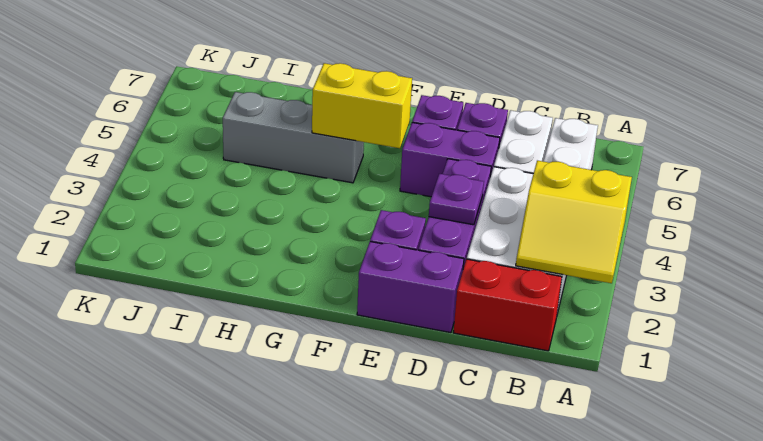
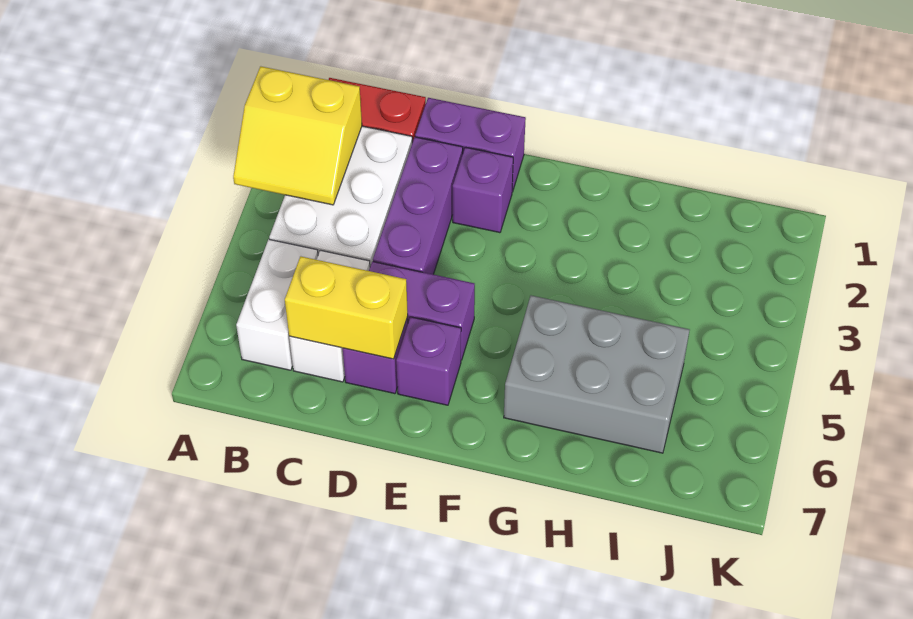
yellow slope A2:B3 level 2 top 3 -> yellow slope A2:B3 level 2 top 2
purple plate D3 level 2 -> none
yellow brick F5:G5 level 2 -> yellow brick C6:D6 level 2
grey brick G5:I5 level 1 -> grey brick G5:I6 level 1

